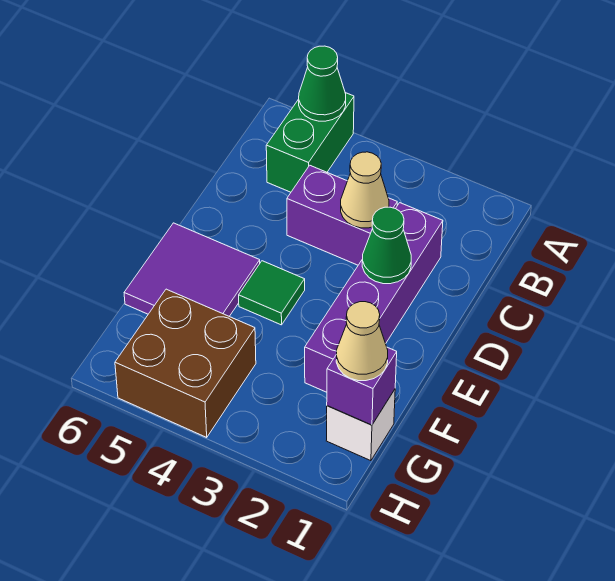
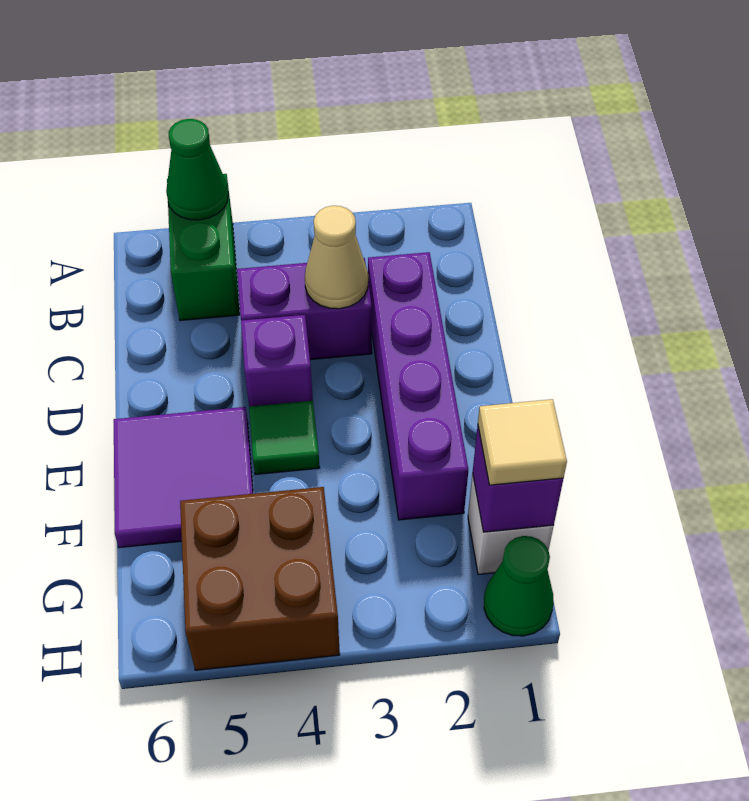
green cone D2 level 2 -> green cone H1 level 1
none -> purple brick D4 level 1
tan cone G1 level 3 -> tan tile G1 level 3

